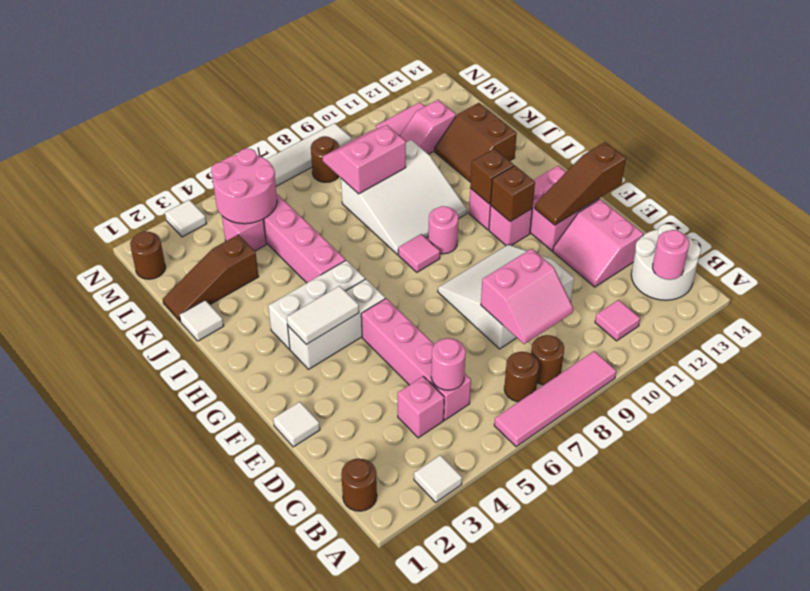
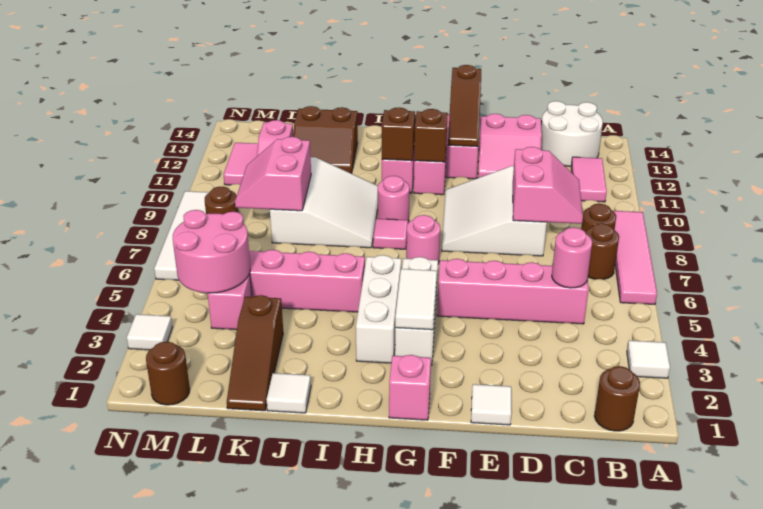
pink tile B11 level 1 -> pink tile B11:B12 level 1
pink round brick B13 level 2 -> pink round brick G7 level 1
pink brick C4 level 1 -> pink brick G1 level 1

